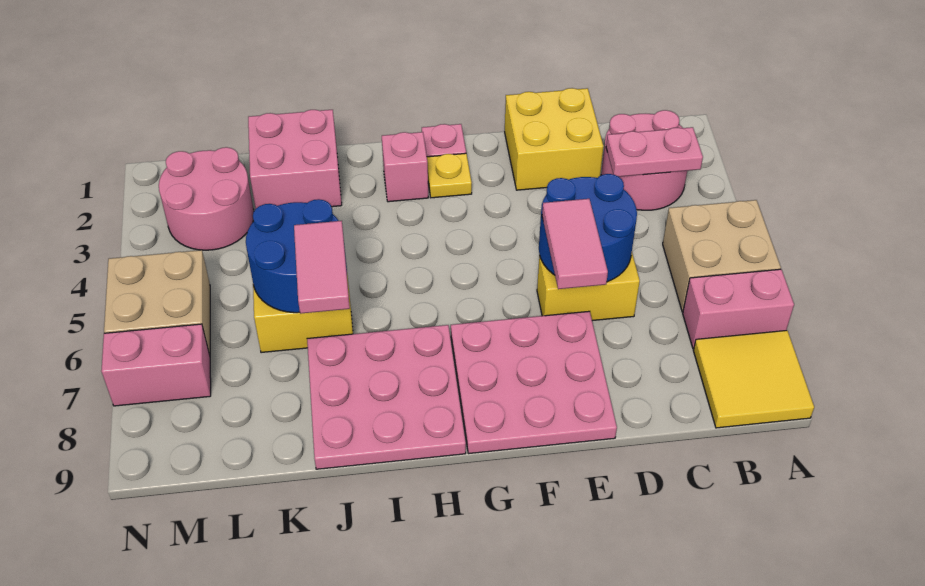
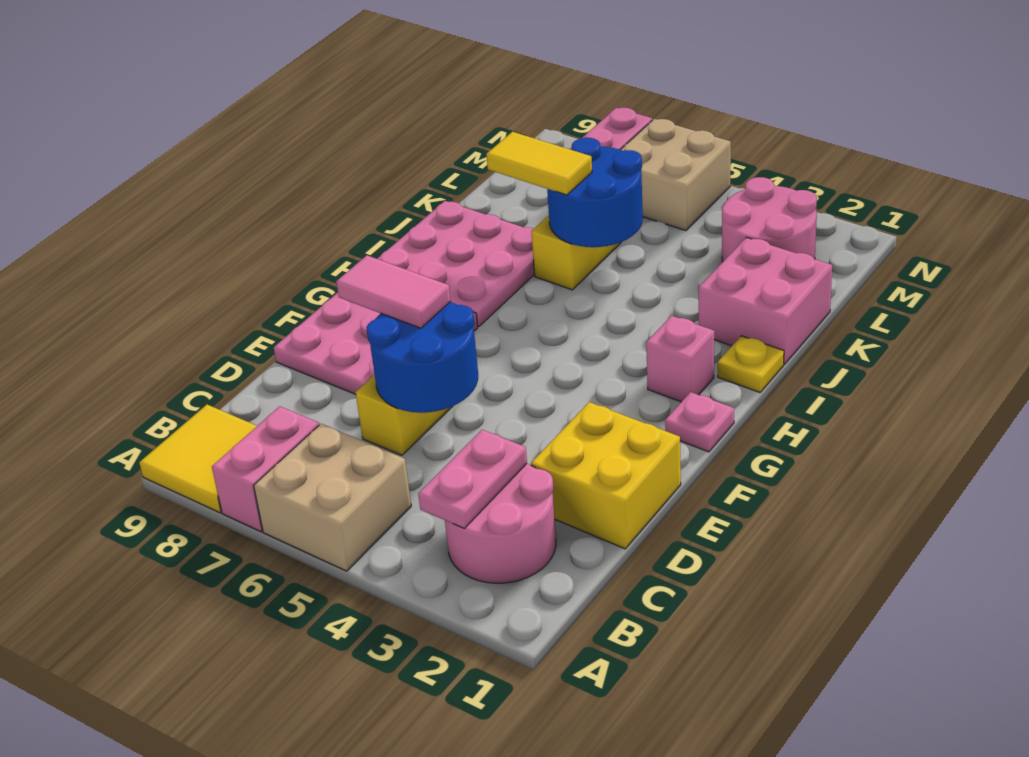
yellow plate G2 level 1 -> yellow plate I1 level 1
pink tile J6:J7 level 3 -> yellow tile J6:J7 level 3

